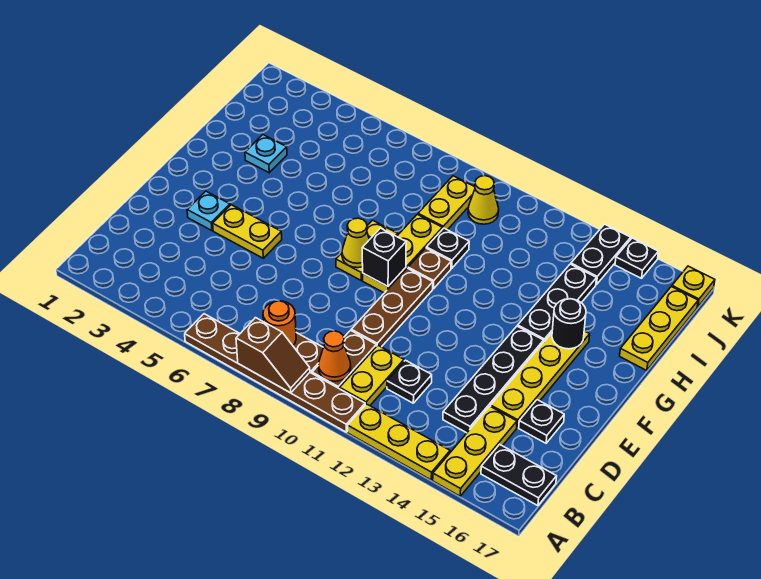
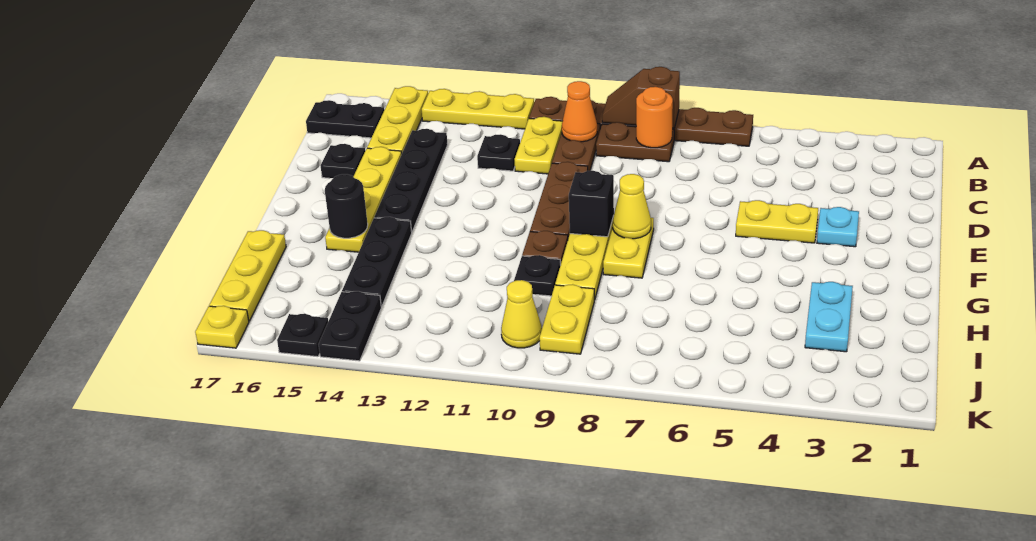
cyan plate H3 level 1 -> cyan plate H3:I3 level 1

